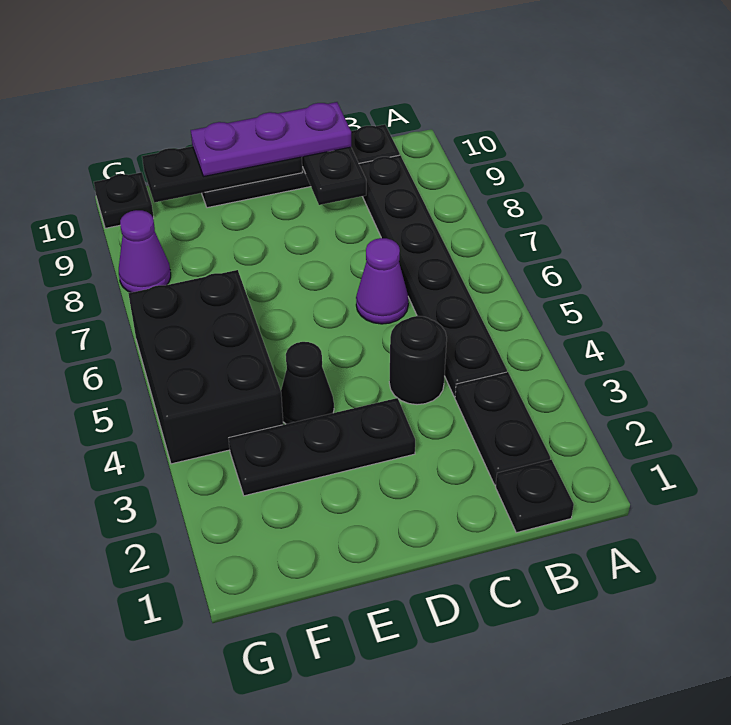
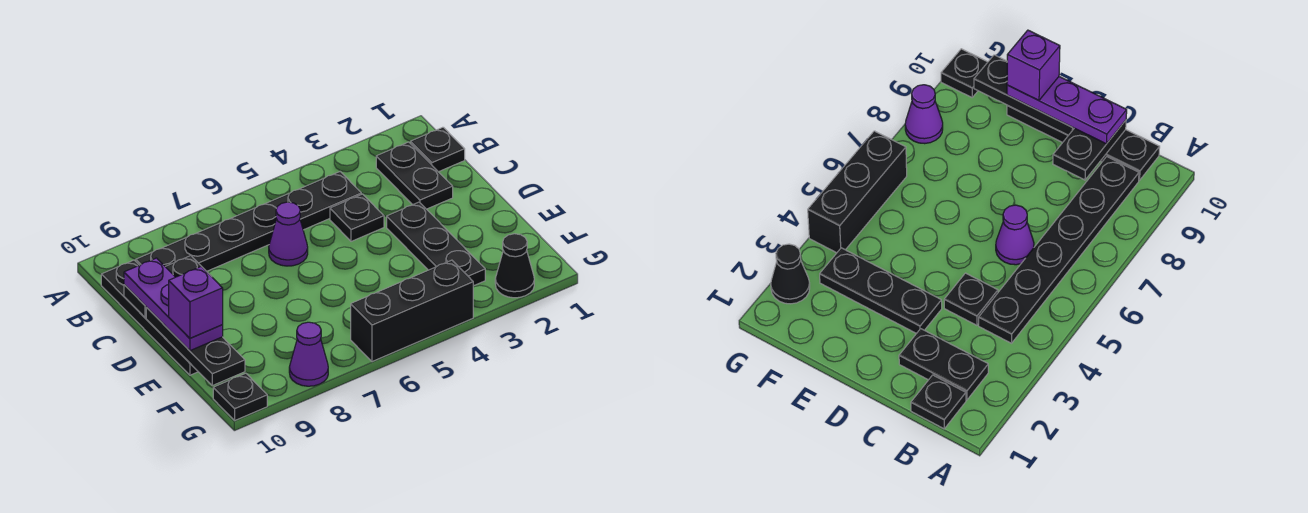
black plate B2:B3 level 1 -> black plate B2:C2 level 1
black round brick C4 level 1 -> black plate C4 level 1
black cone E4 level 1 -> black cone G2 level 1
none -> purple brick E10 level 4
black brick F4:G6 level 1 -> black brick G4:G6 level 1

